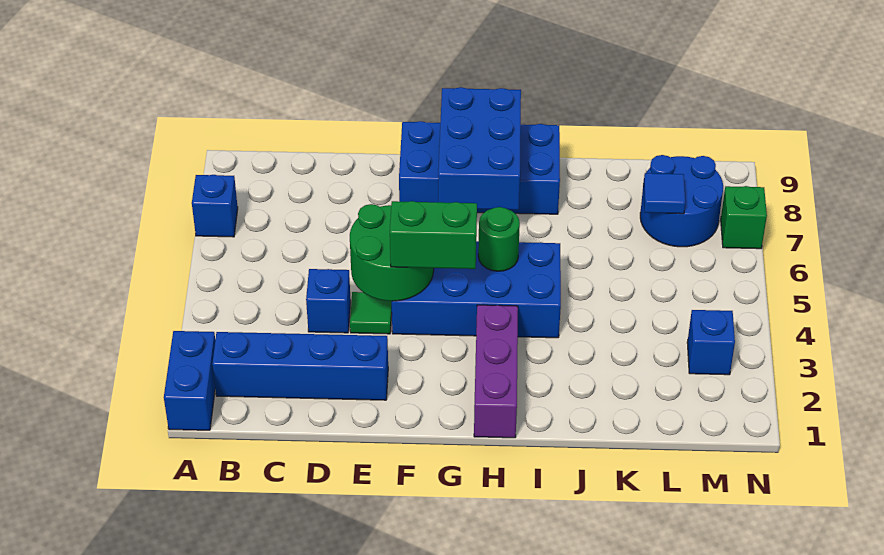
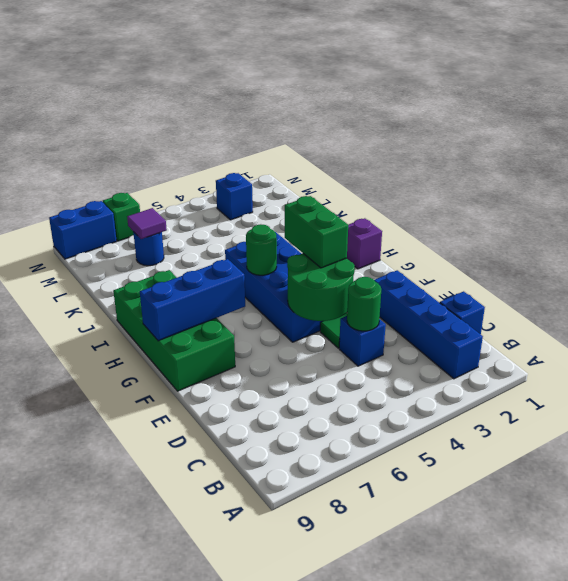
blue brick A1:A2 level 1 -> blue brick N8:N9 level 1
blue brick A7 level 1 -> blue brick C1 level 1
none -> green round brick D4 level 2
blue brick F8:I9 level 1 -> green brick F8:I9 level 1
blue brick G7:H9 level 2 -> blue brick G7:G9 level 2
purple brick H1:H3 level 1 -> purple brick H1 level 1
blue round brick L7:M8 level 1 -> blue round brick L7 level 1
blue tile L7 level 2 -> purple tile L7 level 2

